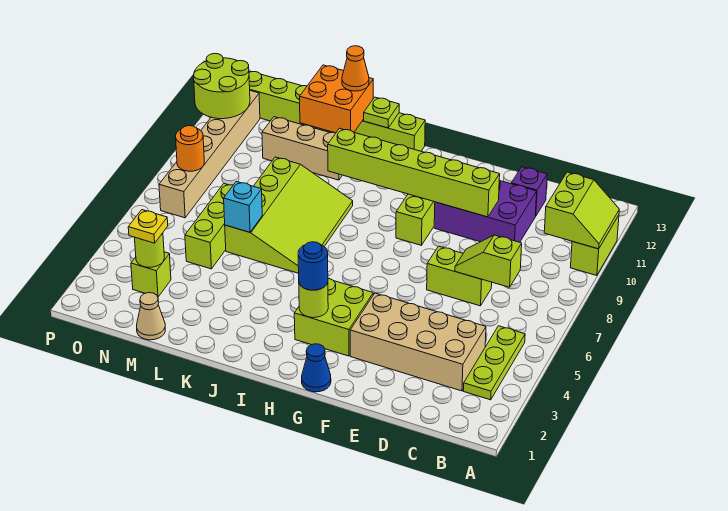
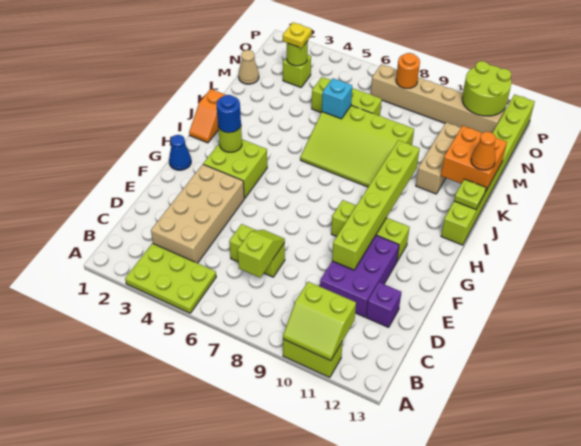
lime plate B3:B5 level 1 -> lime plate A3:B5 level 1
lime brick D7:E7 level 1 -> lime brick D6:D7 level 1
none -> orange slope I1:J1 level 1 top J

